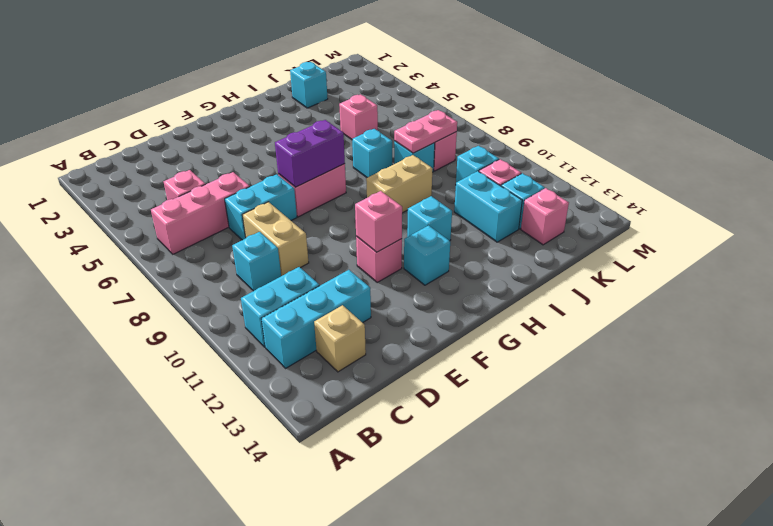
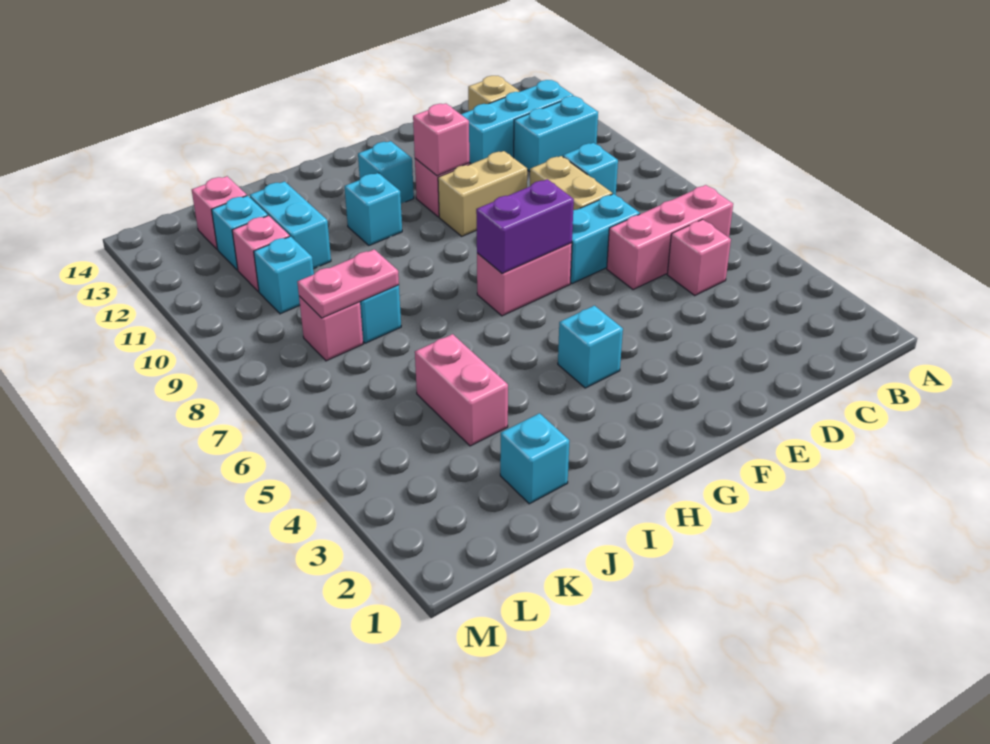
tan brick H9:I9 level 1 -> tan brick E10:F10 level 1
cyan brick I7 level 1 -> cyan brick G4 level 1
pink brick J5 level 1 -> pink brick J4:J5 level 1

